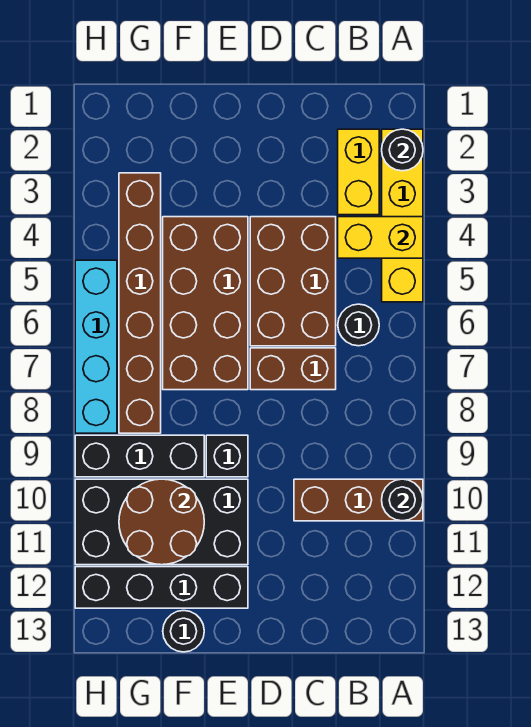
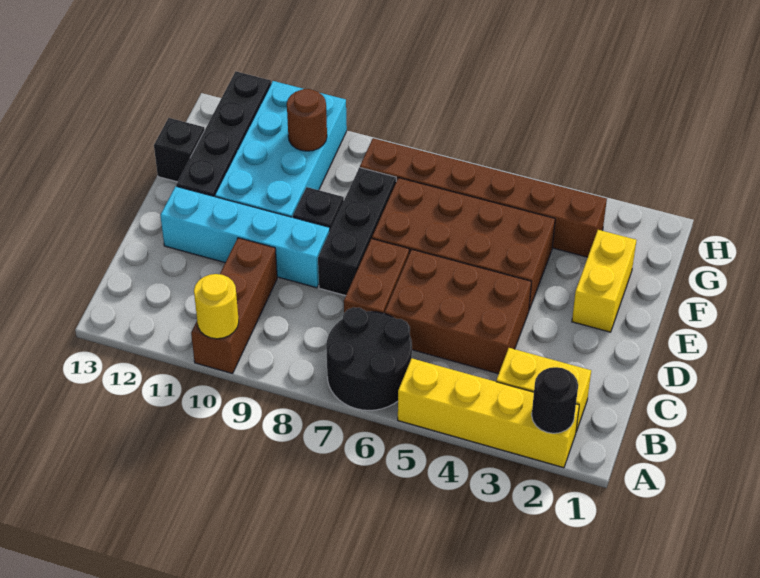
yellow brick A4:B4 level 2 -> yellow brick E2:F2 level 1
black round brick A10 level 2 -> yellow round brick A10 level 2
black round brick B6 level 1 -> black round brick A6:B7 level 1
black brick E10:H11 level 1 -> cyan brick E10:H11 level 1
black brick F9:H9 level 1 -> black brick D8:F8 level 1
brown round brick F10:G11 level 2 -> brown round brick G10 level 2
black round brick F13 level 1 -> black brick F13 level 1
cyan brick H5:H8 level 1 -> cyan brick D9:D12 level 1

